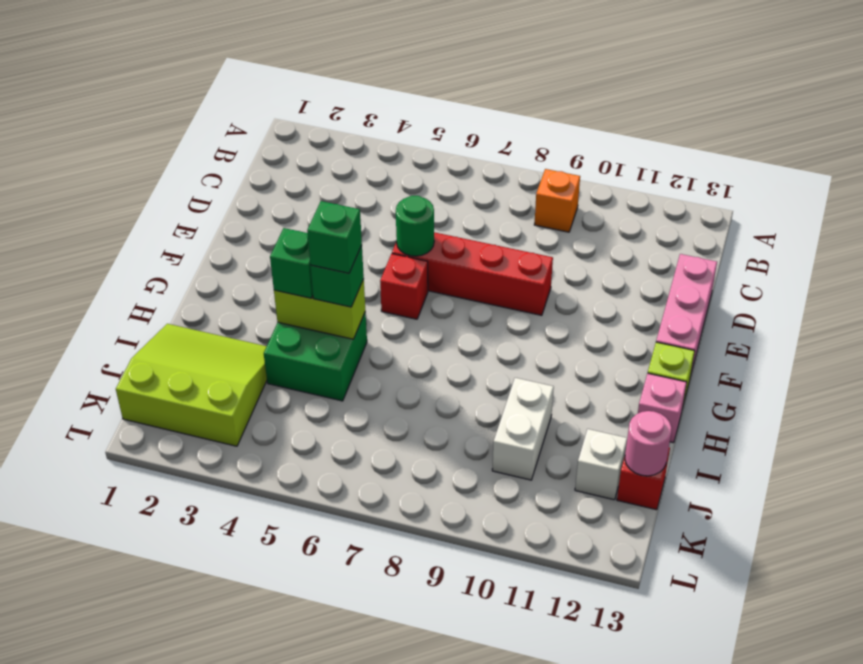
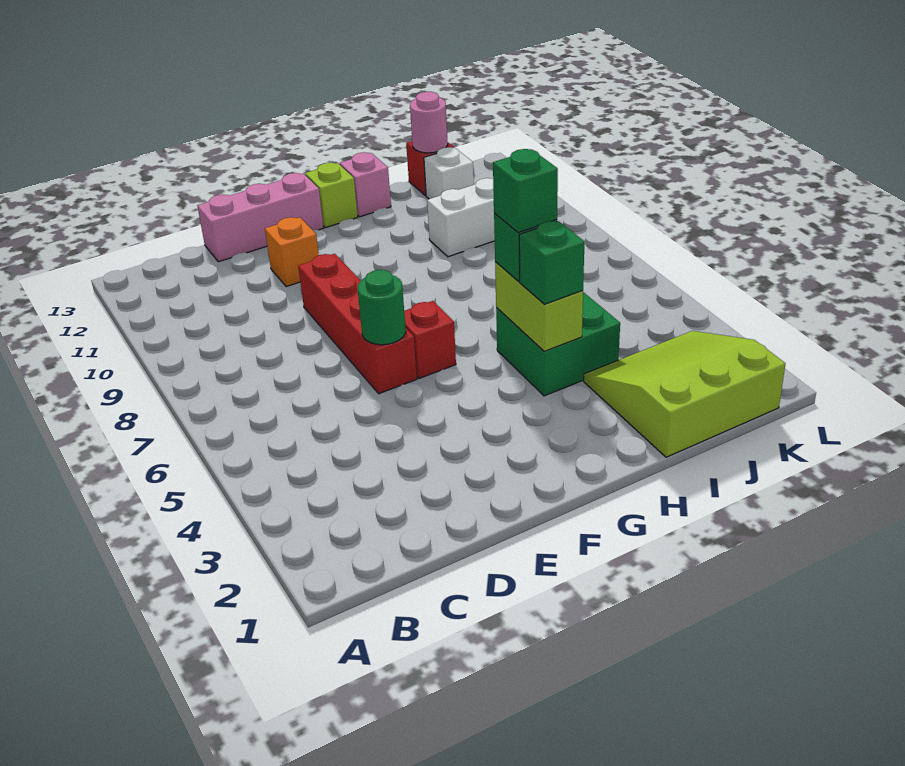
orange brick B9 level 1 -> orange brick E11 level 1
lime slope I1:K3 level 1 top K -> lime slope I1:K3 level 1 top 1

